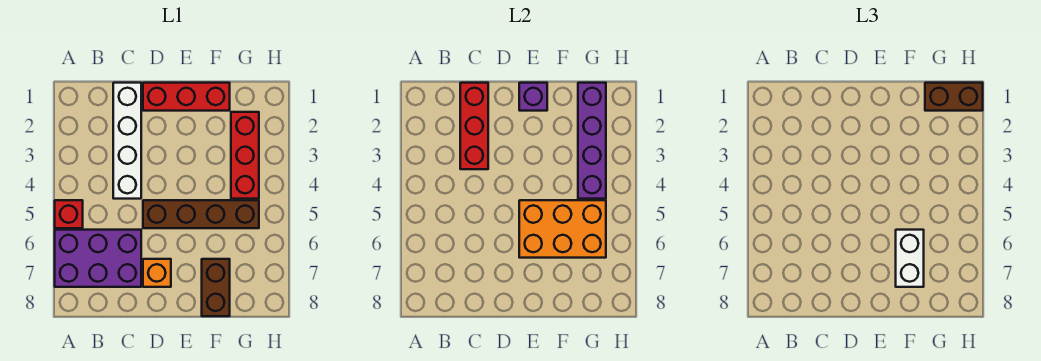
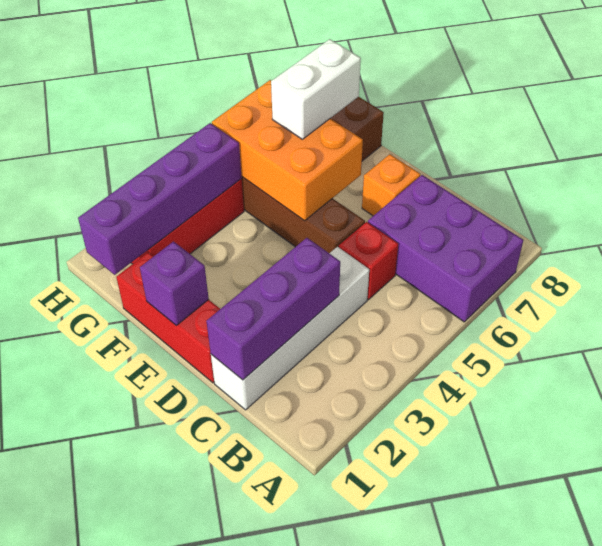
red brick A5 level 1 -> red brick C5 level 1
red brick C1:C3 level 2 -> purple brick C1:C3 level 2
brown brick G1:H1 level 3 -> none

